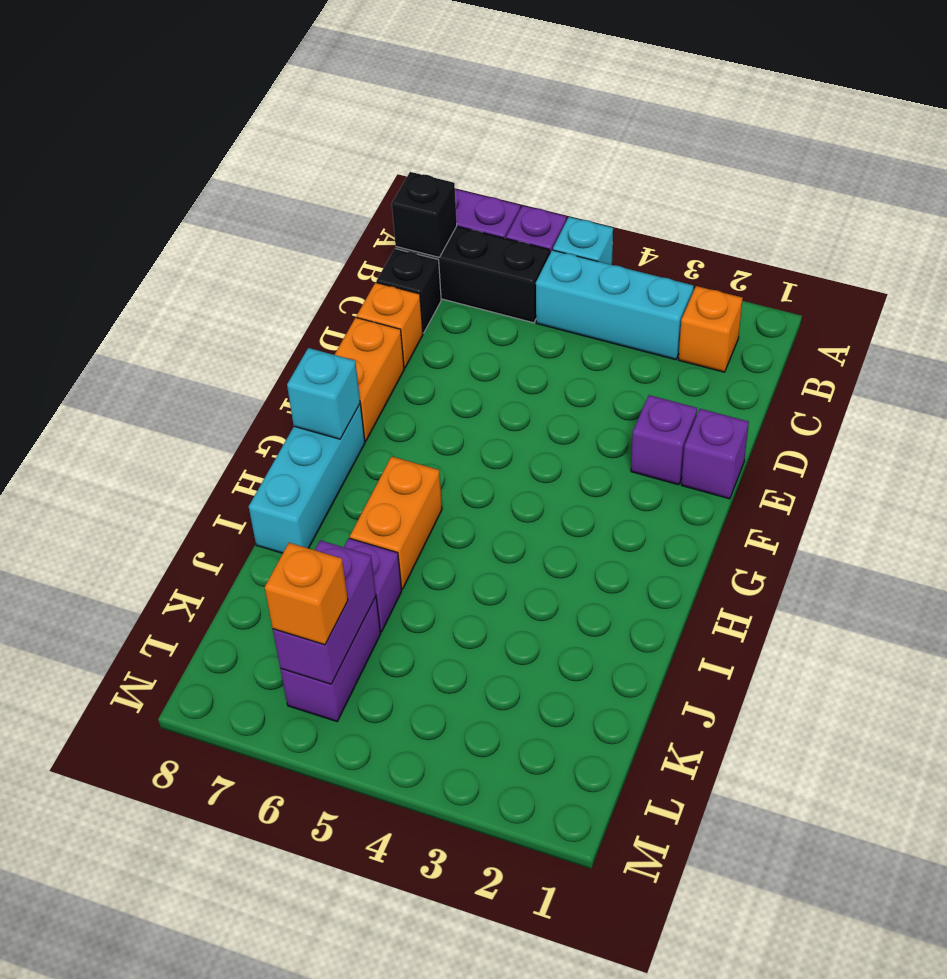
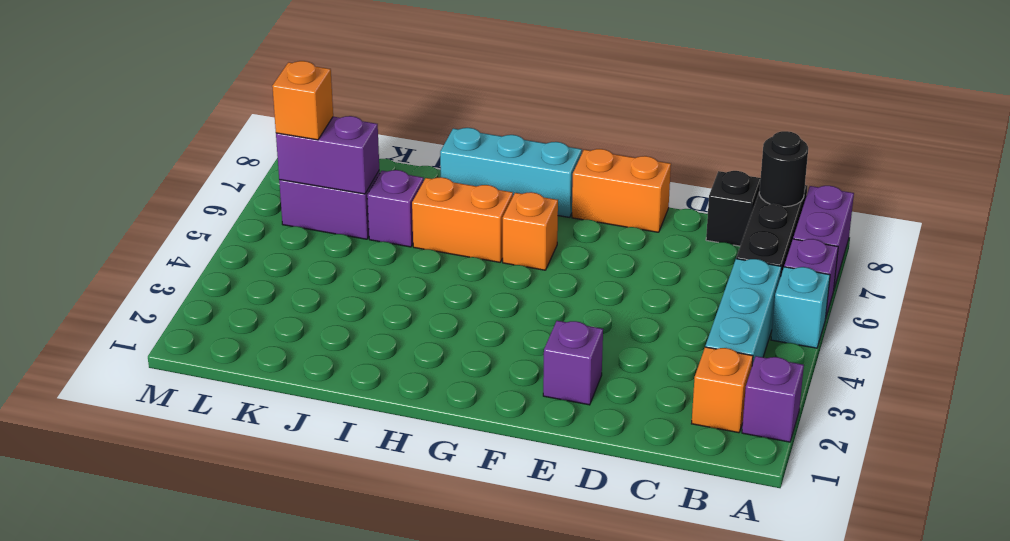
black brick B8 level 2 -> black round brick B8 level 2
orange brick D8 level 1 -> orange brick G6 level 1
purple brick E1 level 1 -> purple brick A2 level 1
cyan brick G8 level 2 -> none

